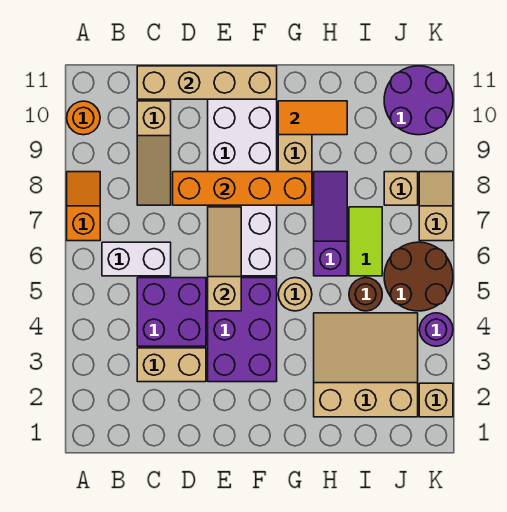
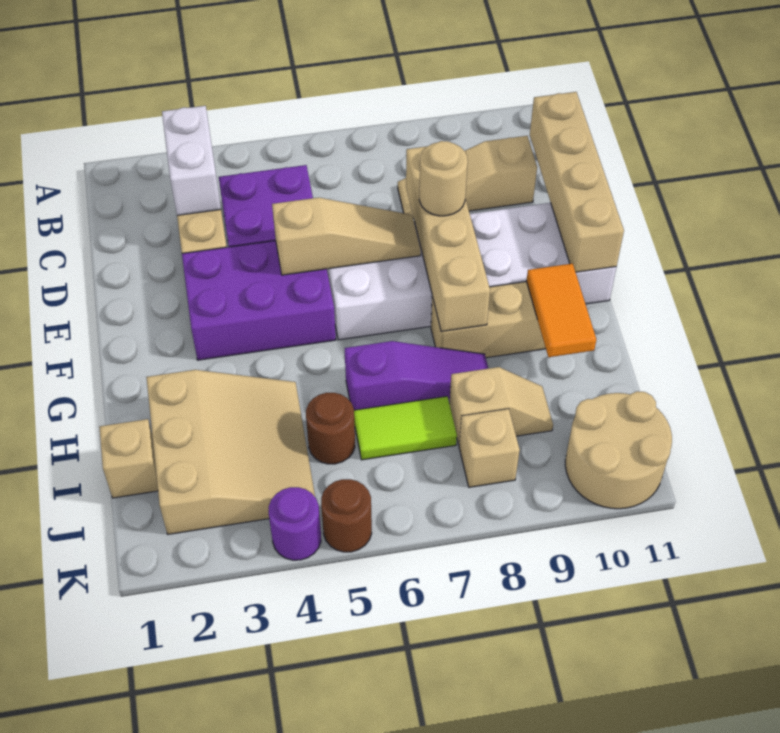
orange slope A7:A8 level 1 top 7 -> none
orange round brick A10 level 1 -> none
white brick B6:C6 level 1 -> white brick B3:C3 level 2
orange brick D8:G8 level 2 -> tan brick D8:G8 level 2
tan round brick G5 level 1 -> tan round brick E8 level 3
brown round brick J5:K6 level 1 -> brown round brick K5 level 1
purple round brick J10:K11 level 1 -> tan round brick J10:K11 level 1
tan brick K2 level 1 -> tan brick I1 level 1
tan slope K7:K8 level 1 top 7 -> tan slope I8:I9 level 1 top 8

